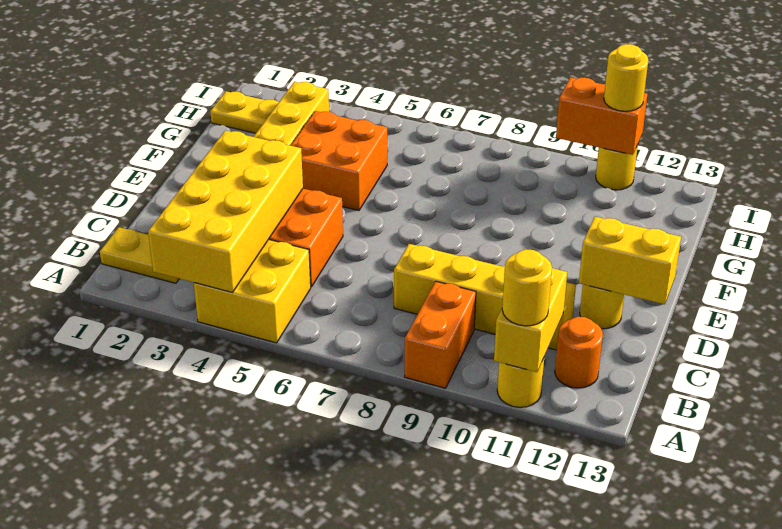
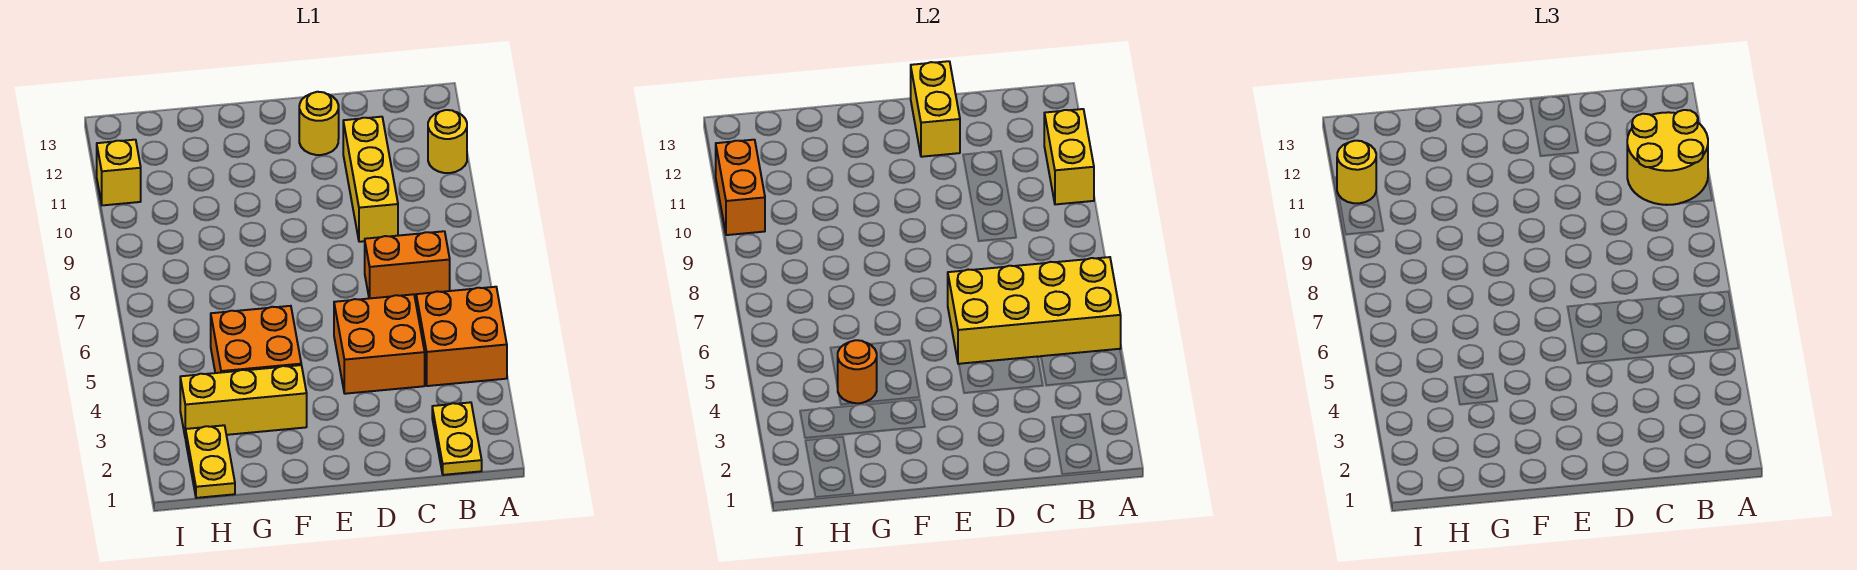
yellow brick A3:D4 level 2 -> yellow brick A5:D6 level 2
yellow brick A4:B5 level 1 -> orange brick A4:B5 level 1
orange brick A9:B9 level 1 -> orange brick B7:C7 level 1
yellow brick A11:B11 level 2 -> yellow brick A10:A11 level 2
yellow round brick A11 level 3 -> yellow round brick A10:B11 level 3
orange round brick B12 level 1 -> orange round brick G4 level 2
yellow brick C8:C11 level 1 -> yellow brick C9:C11 level 1
yellow round brick I11 level 1 -> yellow brick I11 level 1

